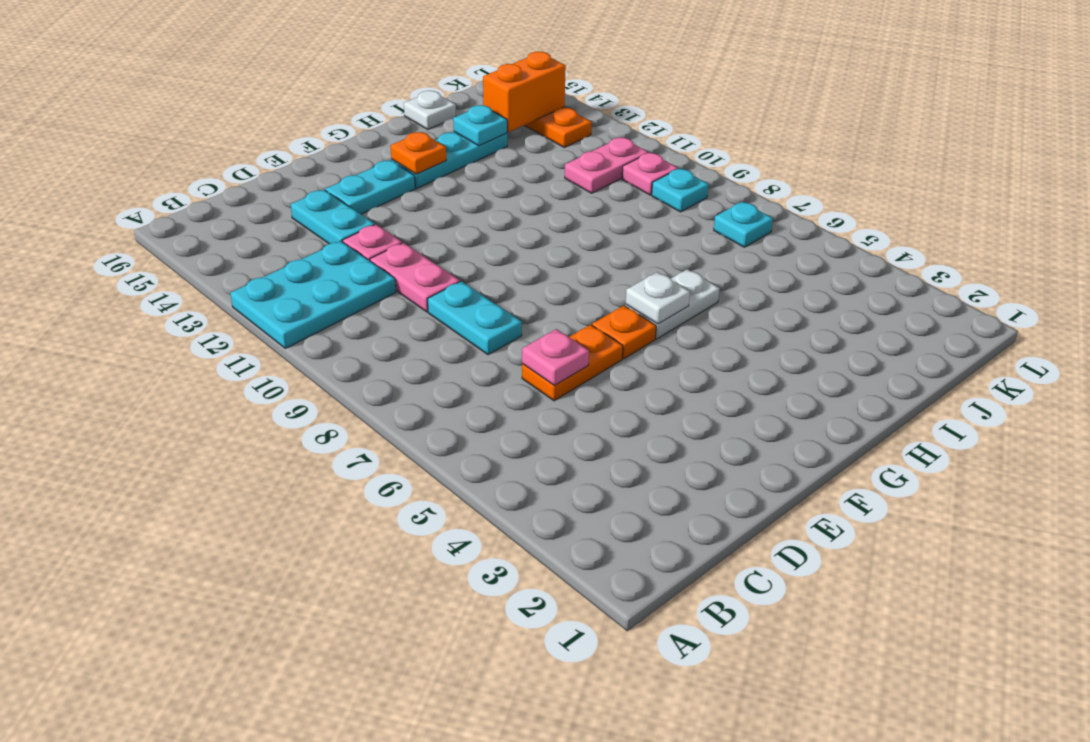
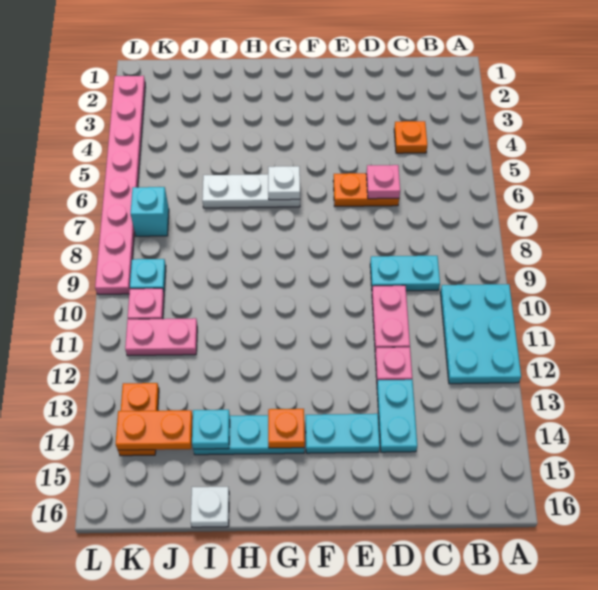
cyan plate A11:C12 level 1 -> cyan plate A10:B12 level 1
cyan plate D8:D9 level 1 -> cyan plate C9:D9 level 1
orange plate F6 level 1 -> orange plate C4 level 1
white plate G6:H6 level 1 -> white plate G6:I6 level 1
orange brick J14:K14 level 2 -> orange plate J14:K14 level 2
cyan plate K7 level 1 -> cyan brick K7 level 1
none -> pink plate L2:L9 level 1

